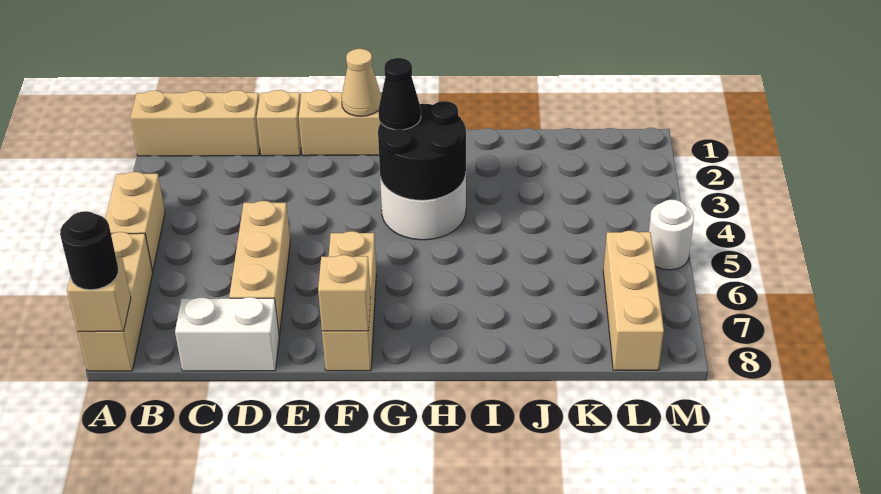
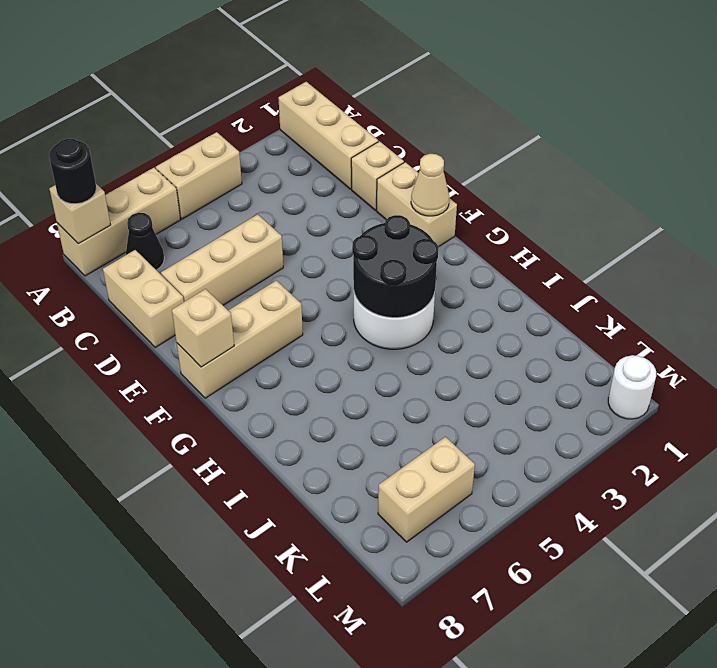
white brick C8:D8 level 1 -> tan brick C8:D8 level 1
black cone G3 level 3 -> black cone B7 level 1
tan brick L6:L8 level 1 -> tan brick L6:L7 level 1
white round brick M5 level 1 -> white round brick M1 level 1

